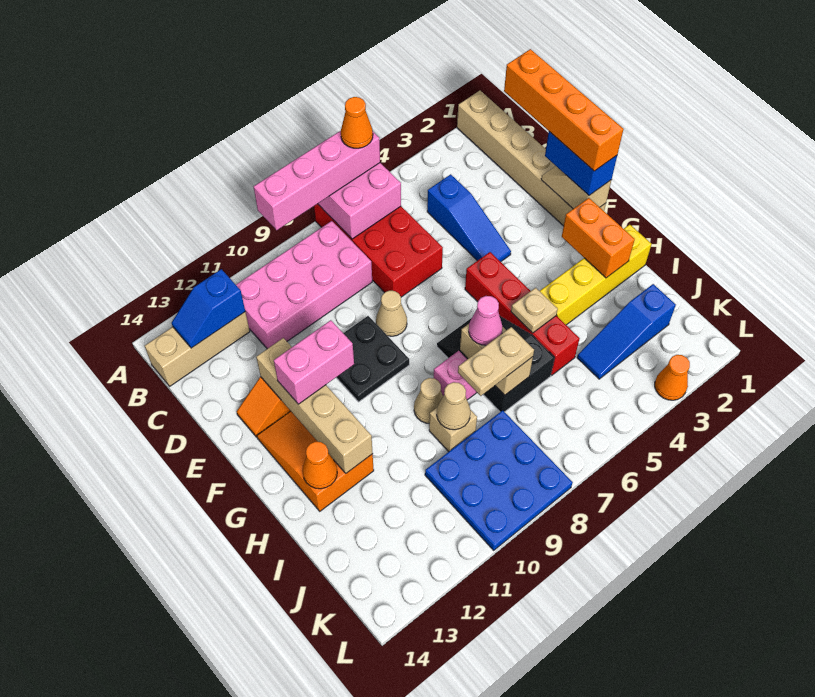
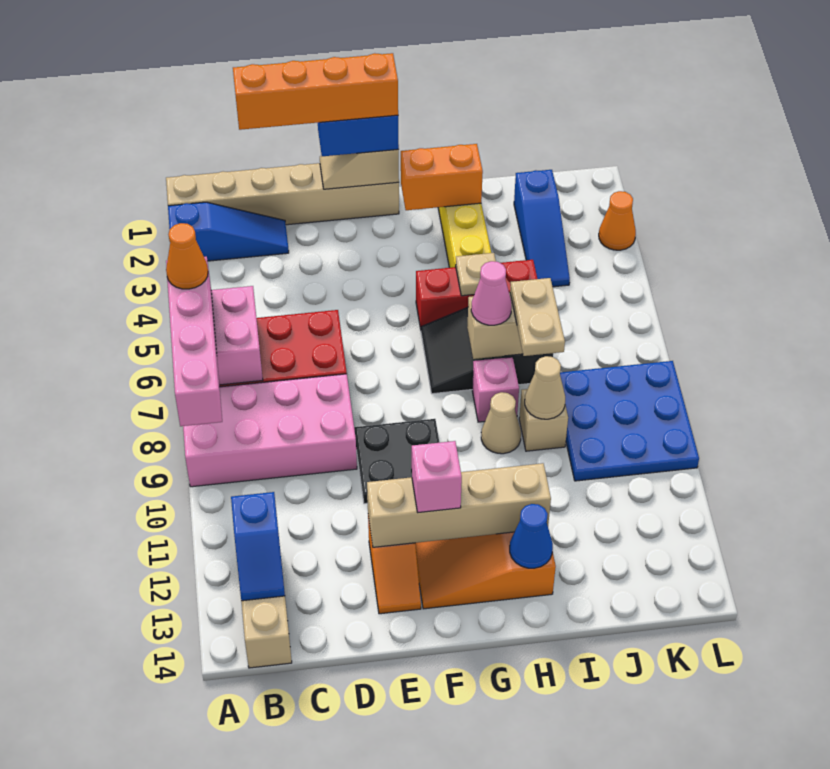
pink brick B8:C11 level 1 -> pink brick A8:D9 level 1
blue slope C4:E4 level 1 top C -> blue slope A2:C2 level 1 top A
tan cone E8 level 1 -> none
red brick F5:I5 level 1 -> red brick G5:I5 level 1
pink brick F11:F12 level 3 -> pink brick F12 level 3
orange cone H13 level 2 -> blue cone H13 level 2

